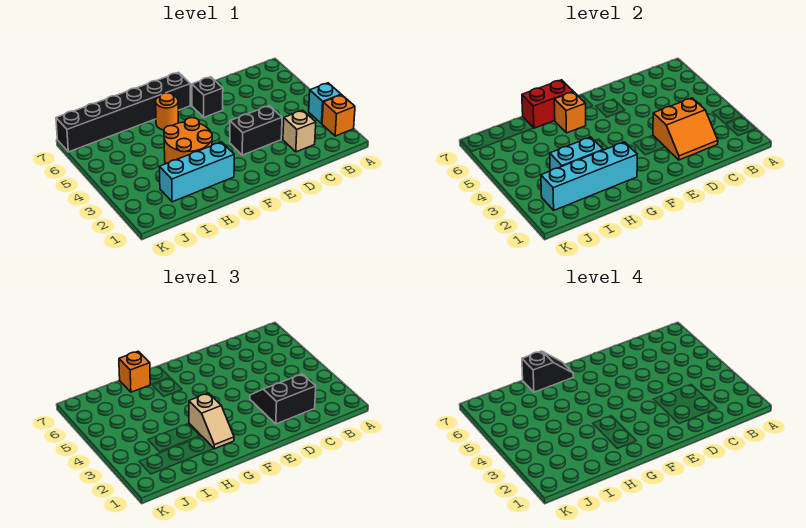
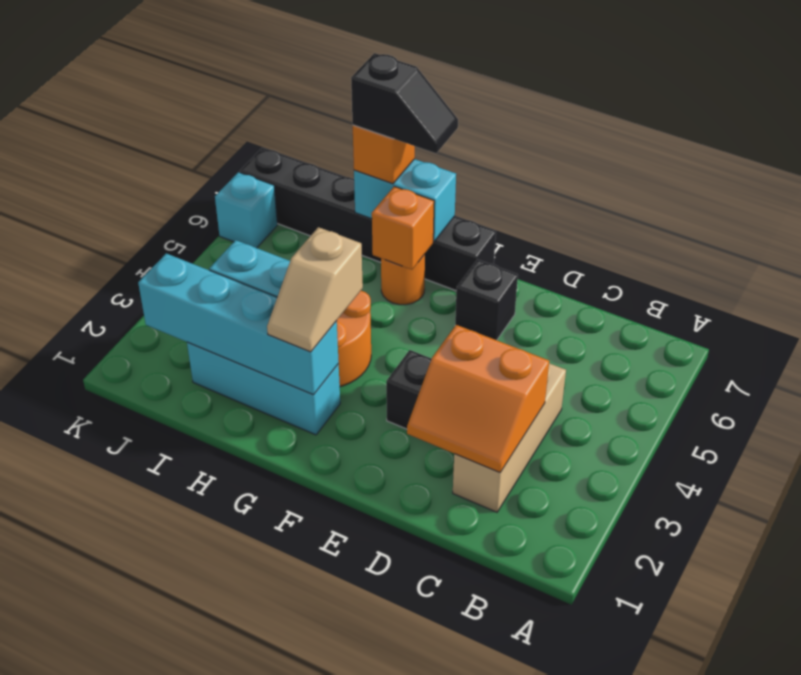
orange brick A2 level 1 -> none
cyan brick A3 level 1 -> cyan brick K6 level 1
tan brick C2 level 1 -> tan brick C2:C4 level 1
black slope C2:D3 level 3 top 2 -> none
red brick G7:H7 level 2 -> cyan brick G7:H7 level 2

